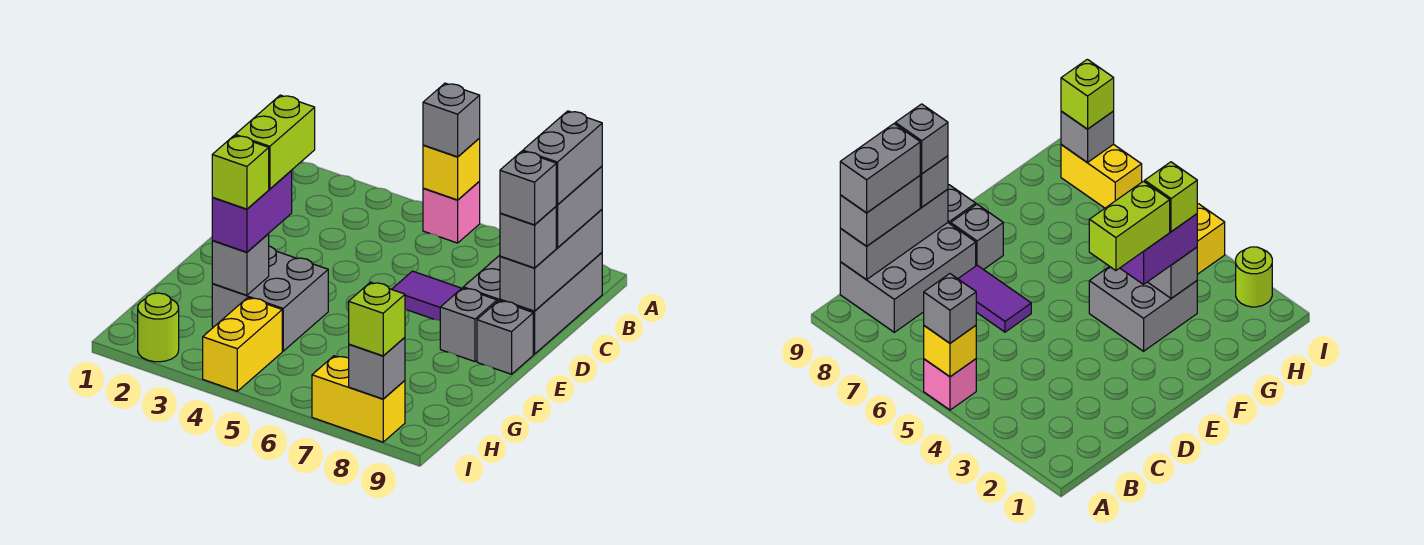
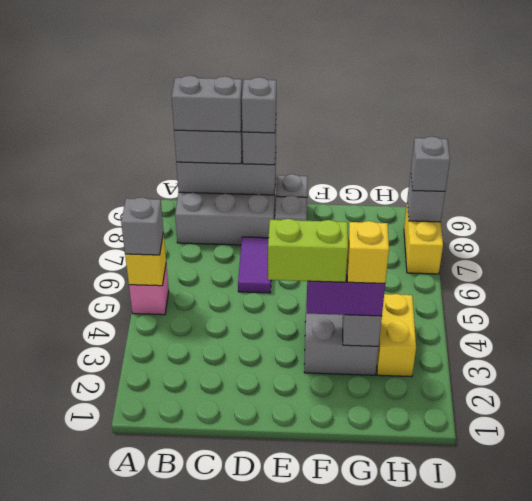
lime brick G3 level 4 -> yellow brick G3 level 4
yellow brick H4:I4 level 1 -> yellow brick H3:H4 level 1
lime round brick I2 level 1 -> none
lime brick I8 level 3 -> grey brick I8 level 3

